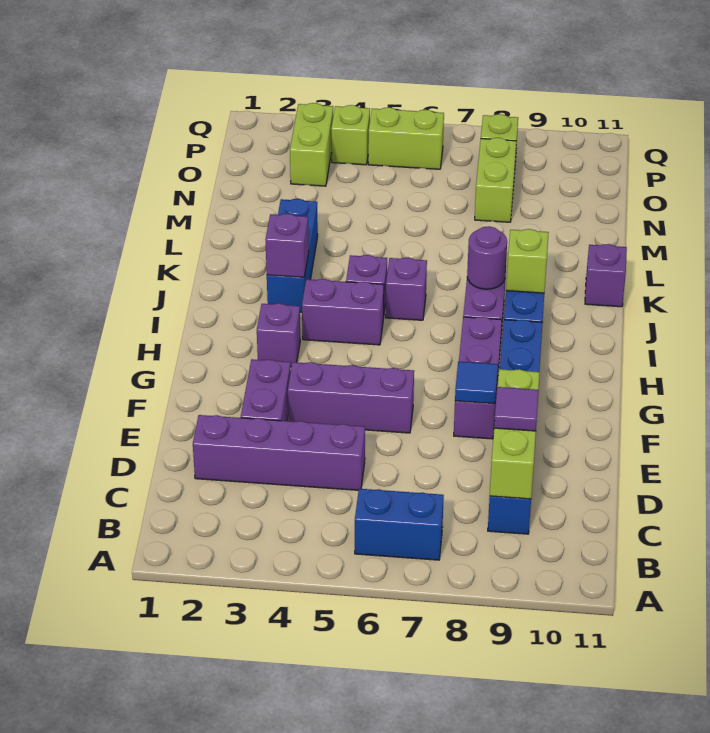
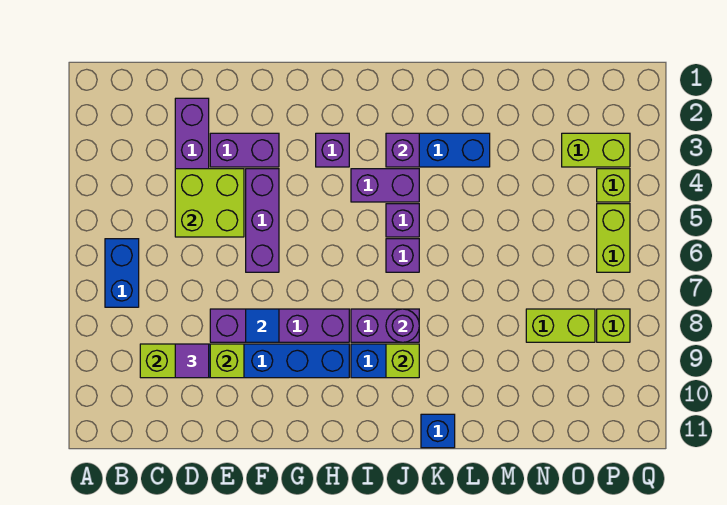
none -> lime brick D4:E5 level 2
purple brick F8:H8 level 1 -> purple brick E8:H8 level 1
purple brick I4:I5 level 1 -> purple brick I4:J4 level 1
purple brick K11 level 1 -> blue brick K11 level 1

